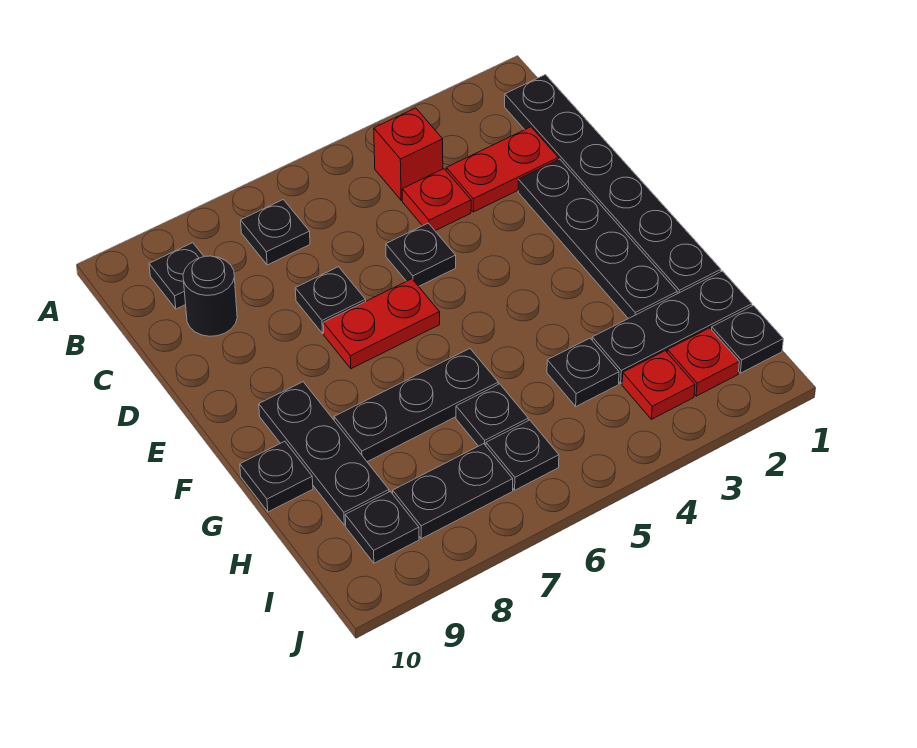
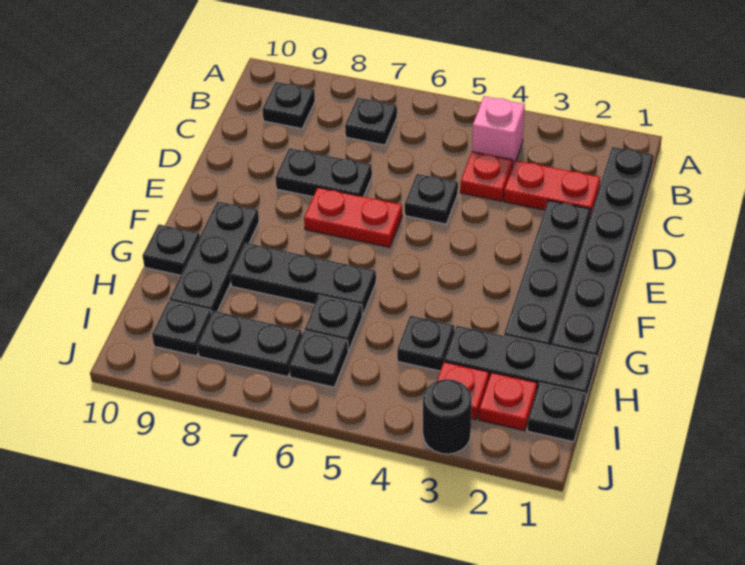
red brick B4 level 1 -> pink brick B4 level 1
black round brick C9 level 1 -> black round brick J3 level 1
black plate D7 level 1 -> black plate D7:D8 level 1

